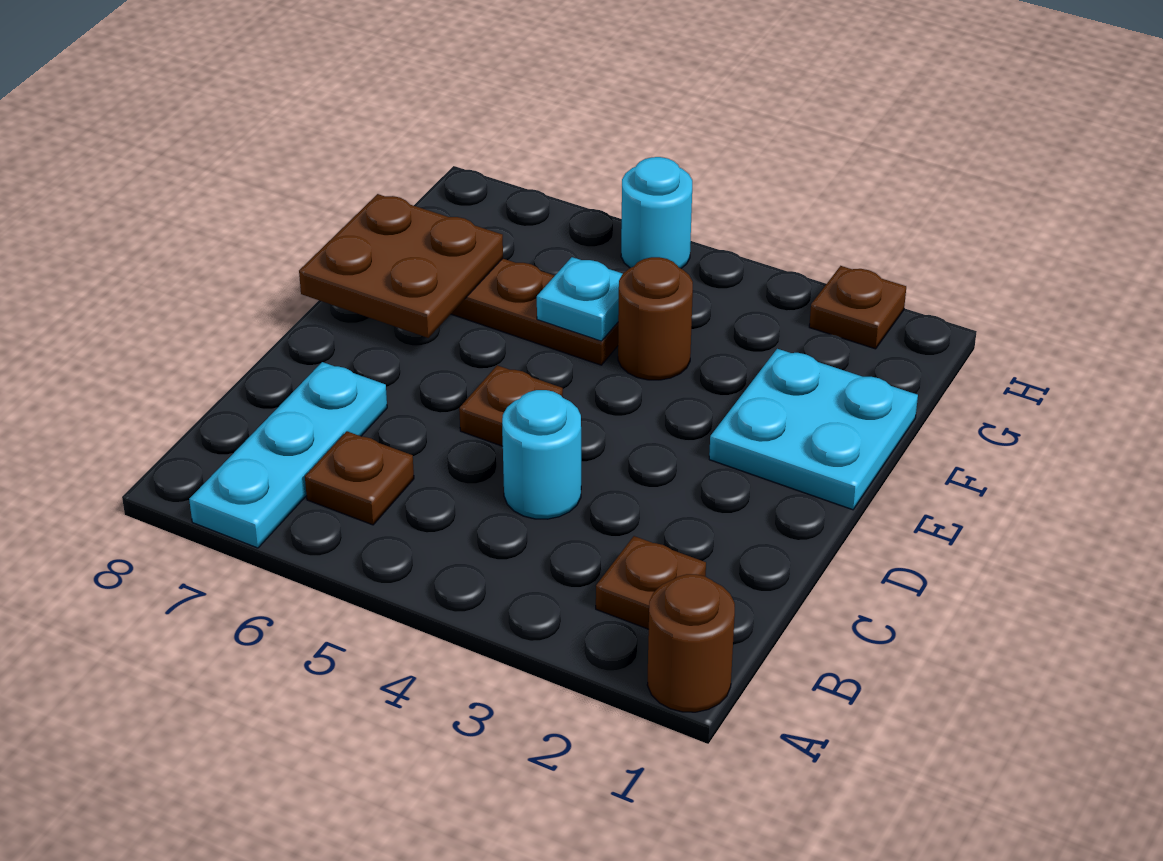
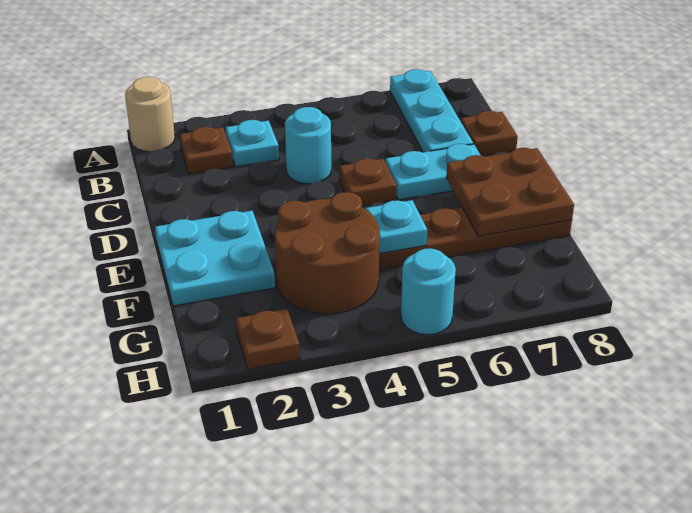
brown round brick A1 level 1 -> tan round brick A1 level 1
none -> cyan plate B3 level 1
brown plate B6 level 1 -> brown plate C8 level 1
none -> cyan plate D6:D7 level 1
brown round brick F4 level 1 -> brown round brick F3:G4 level 1

